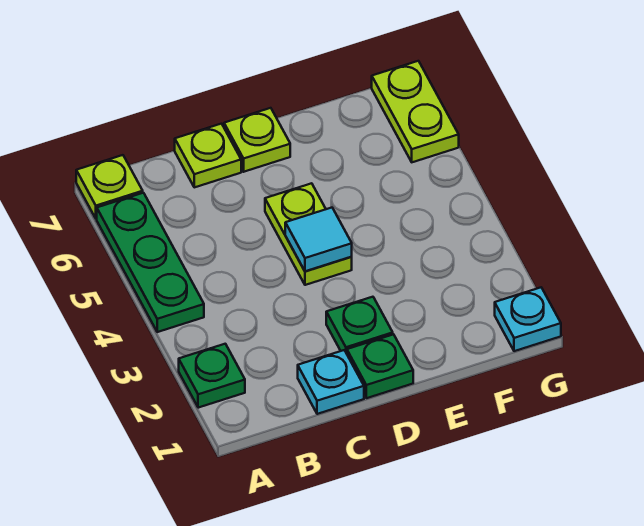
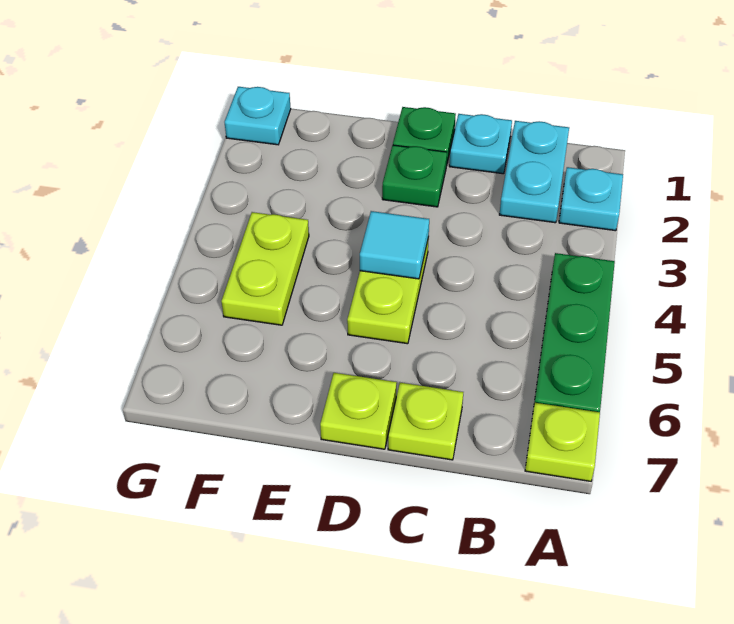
green plate A2 level 1 -> cyan plate A2 level 1
none -> cyan plate B1:B2 level 1
lime plate G6:G7 level 1 -> lime plate F4:F5 level 1

